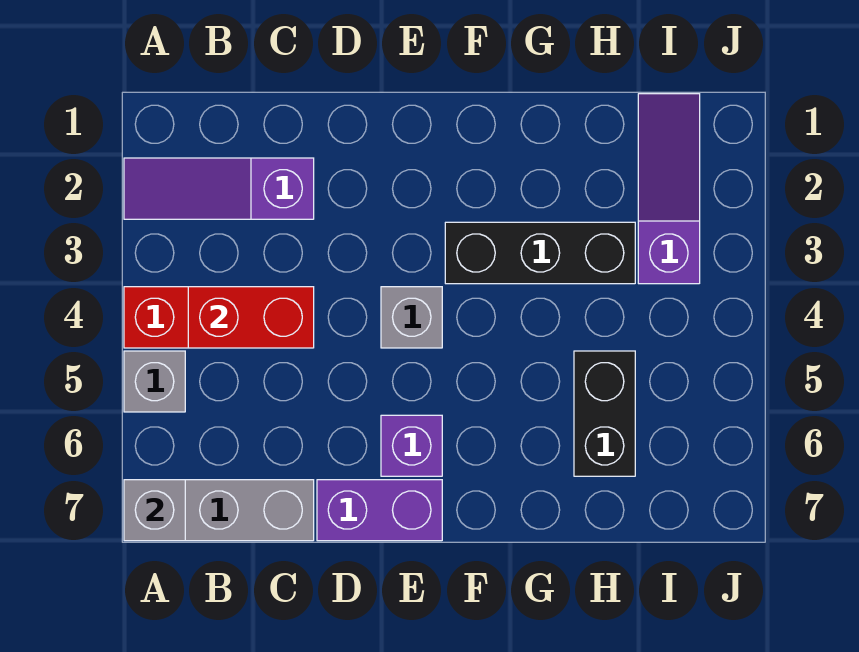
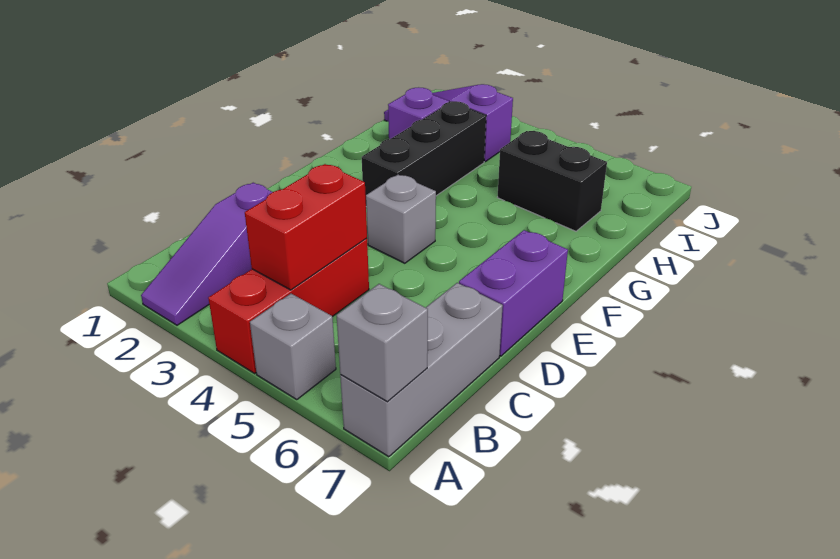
purple brick E6 level 1 -> purple brick H2 level 1

